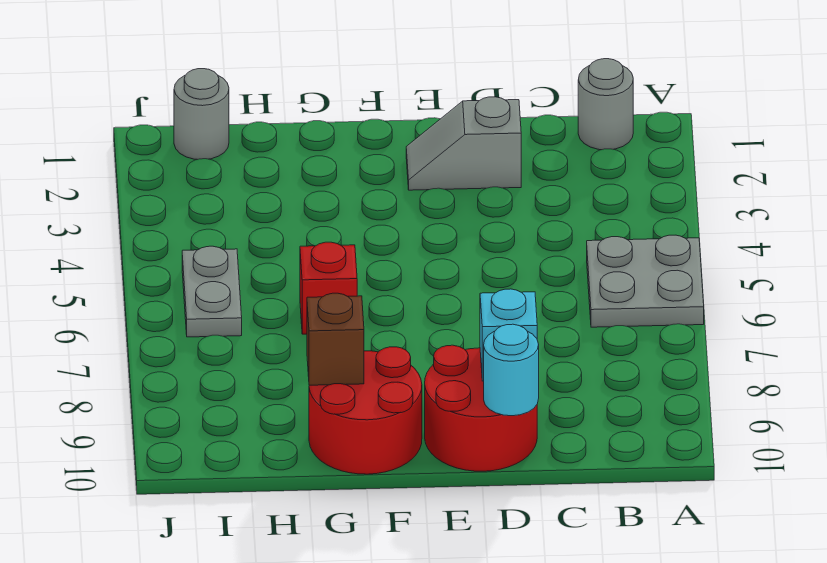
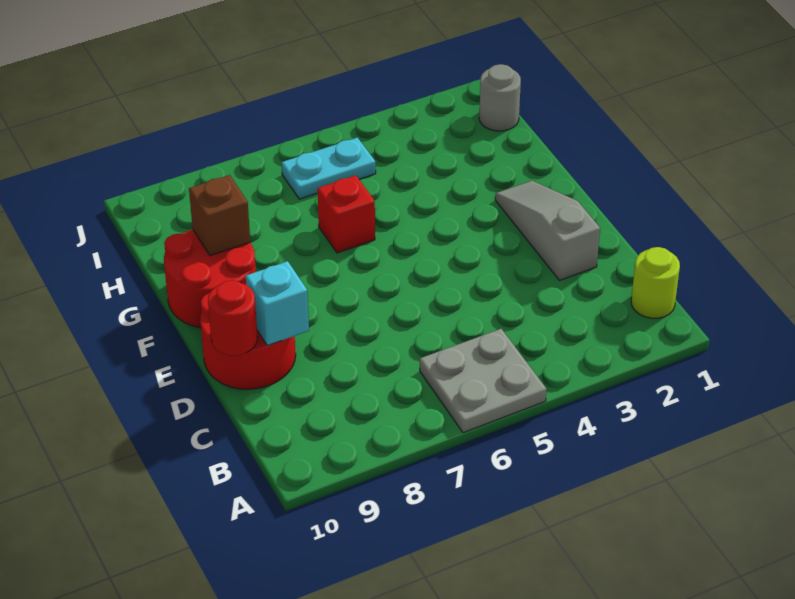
grey round brick B1 level 1 -> lime round brick B1 level 1
grey slope D2:E2 level 1 top D -> grey slope D2:F2 level 1 top D
cyan round brick D10 level 2 -> red round brick D10 level 2
grey plate I5:I6 level 1 -> cyan plate I5:I6 level 1

